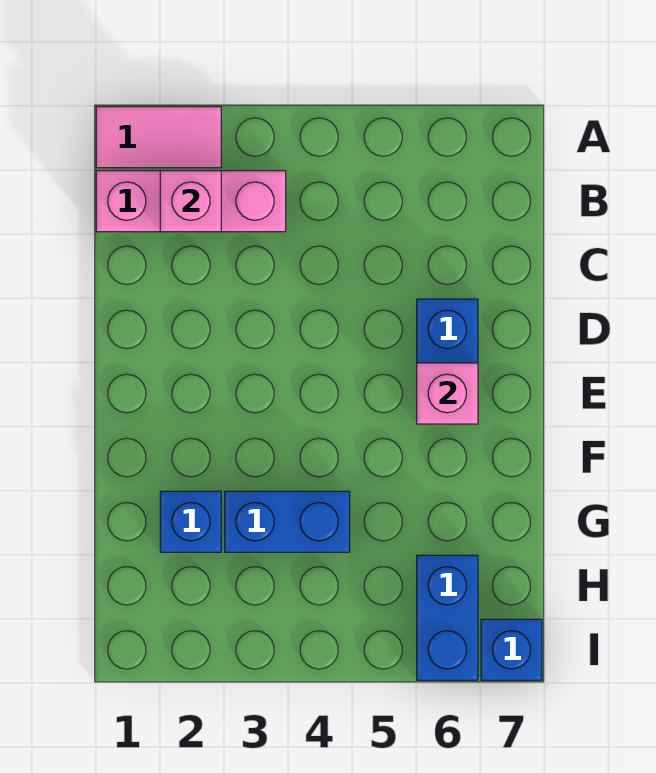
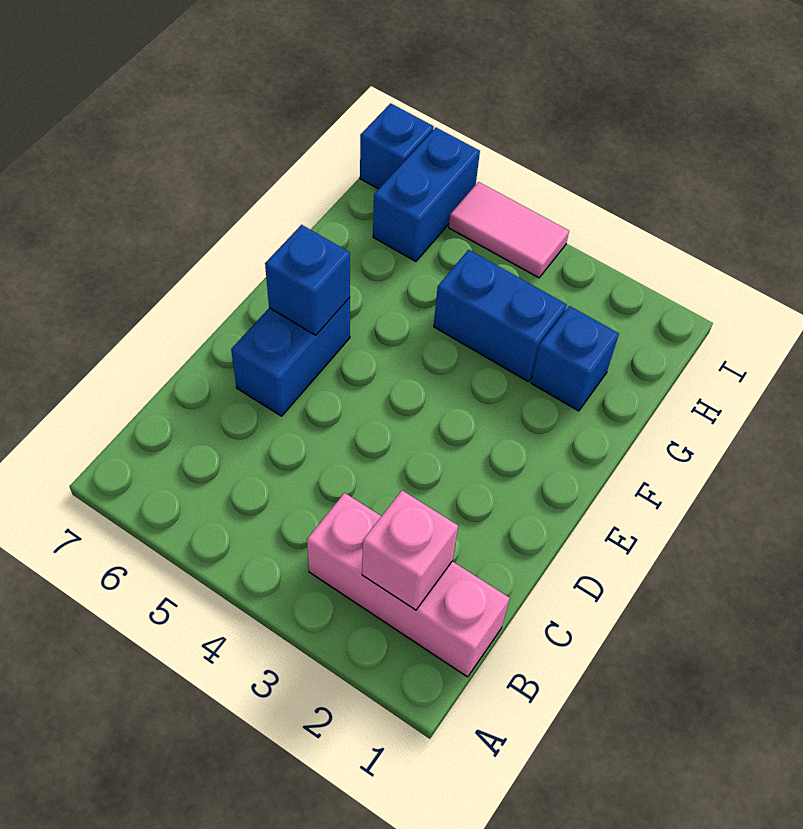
pink tile A1:A2 level 1 -> pink tile I4:I5 level 1
pink brick E6 level 2 -> blue brick E6 level 2

